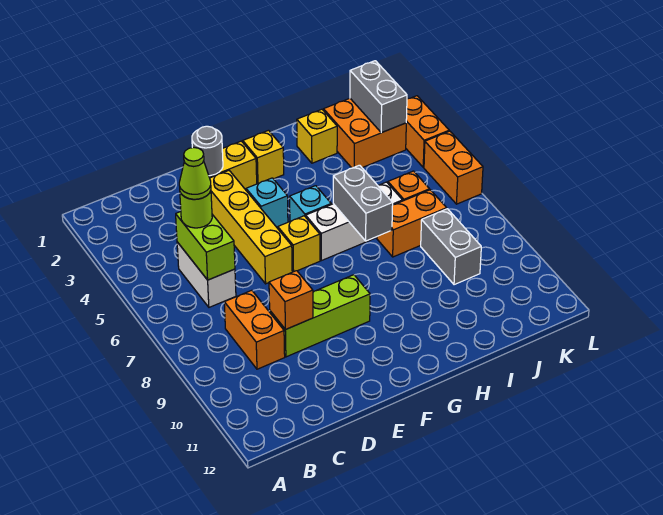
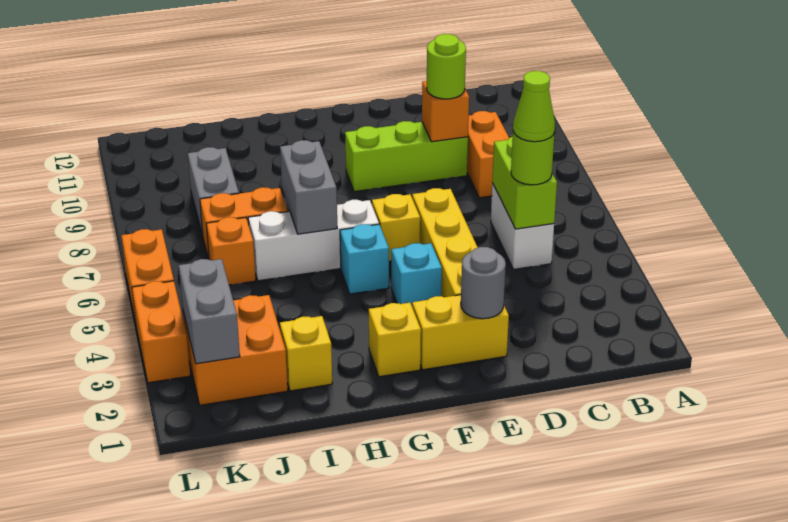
none -> lime round brick D9 level 3

